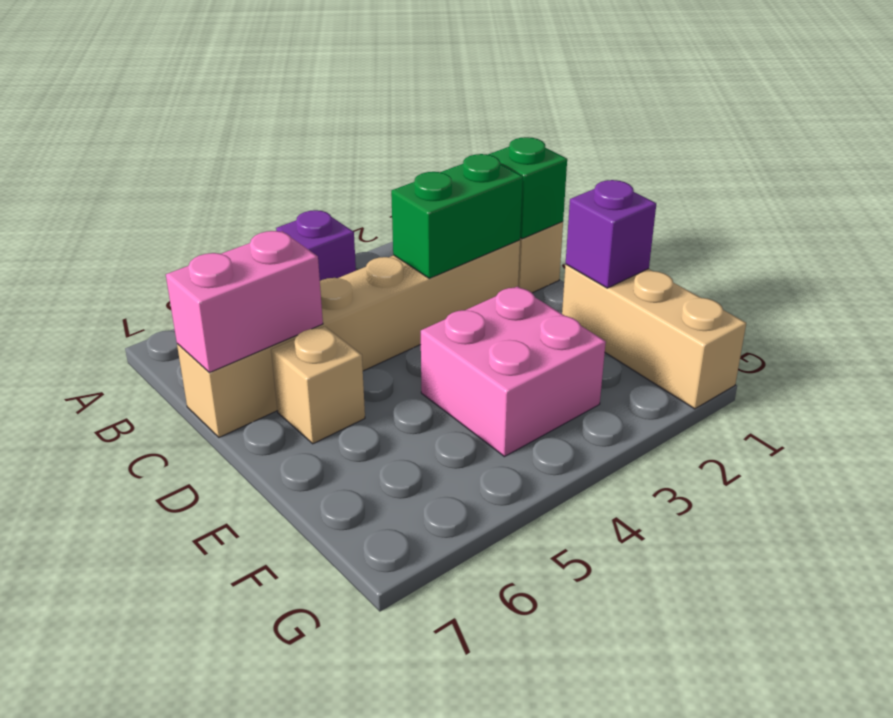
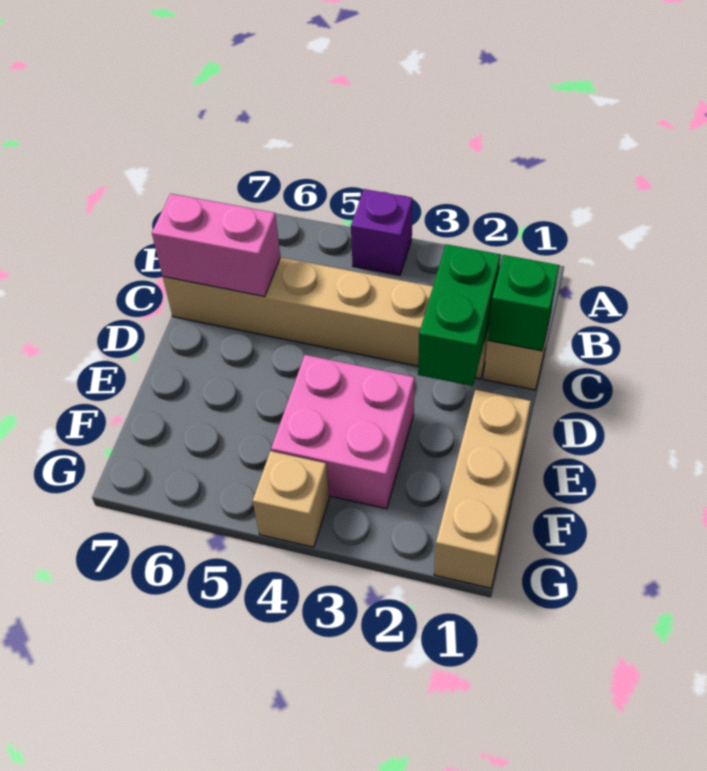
green brick C2:C3 level 2 -> green brick C2:D2 level 2
tan brick D6 level 1 -> tan brick G4 level 1
purple brick E1 level 2 -> none

